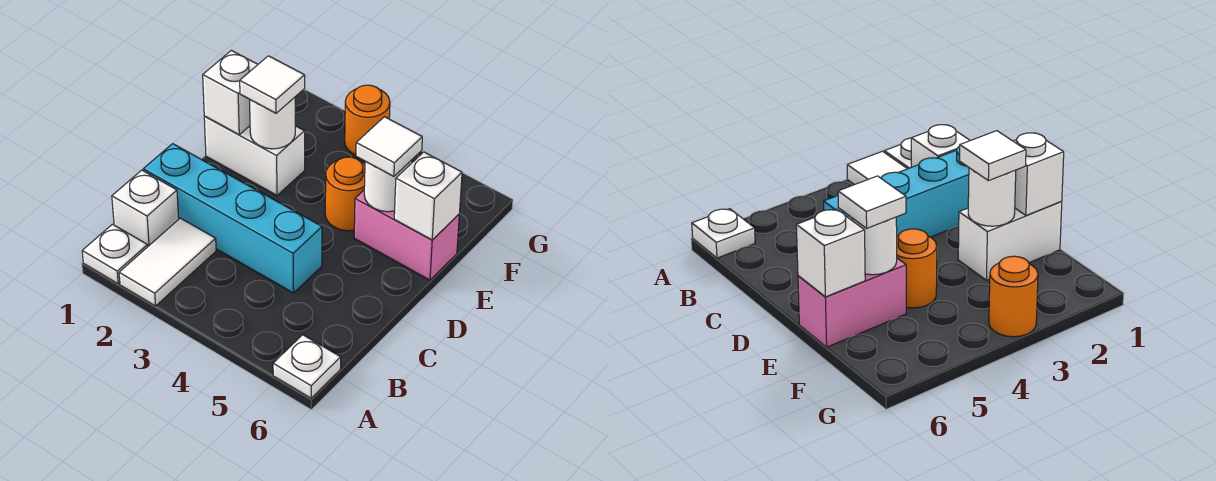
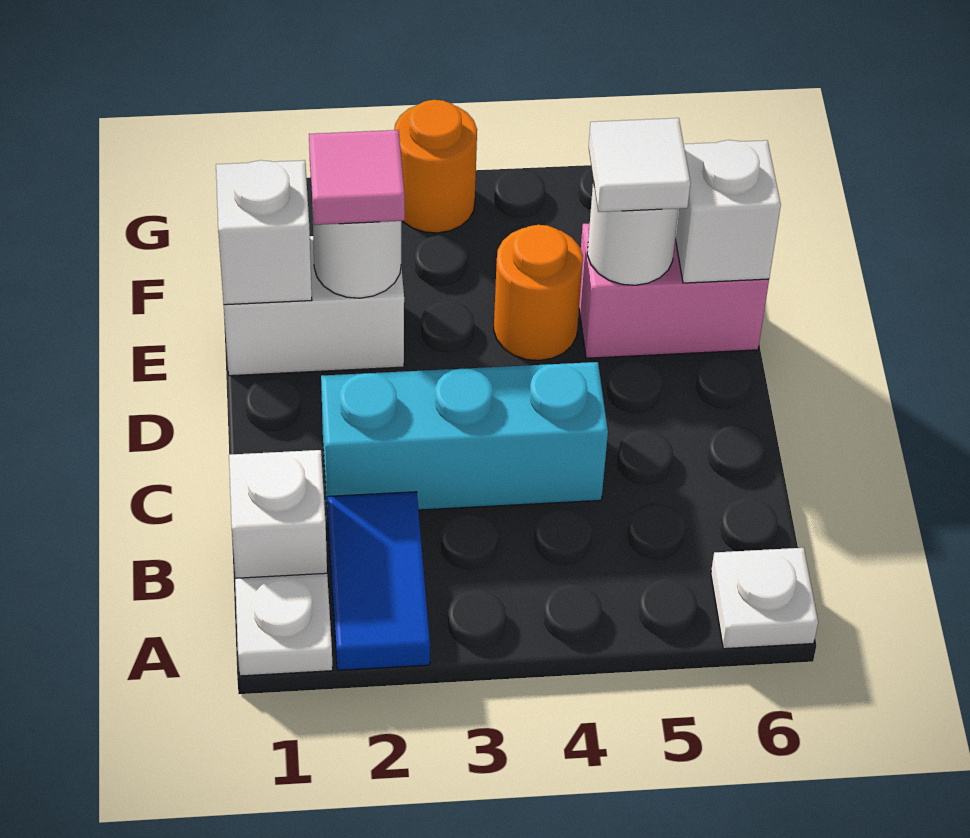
white tile A2:B2 level 1 -> blue tile A2:B2 level 1
cyan brick C1:C4 level 1 -> cyan brick C2:C4 level 1
white tile E2 level 3 -> pink tile E2 level 3

